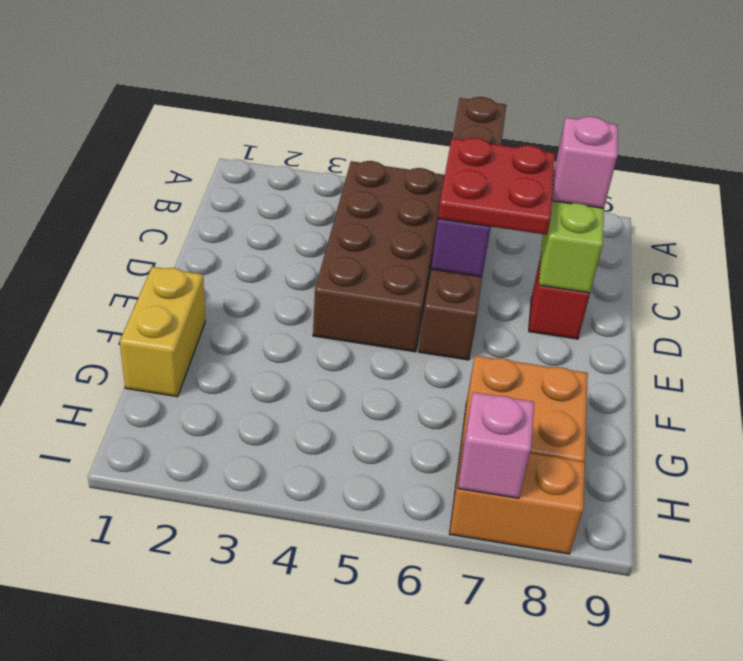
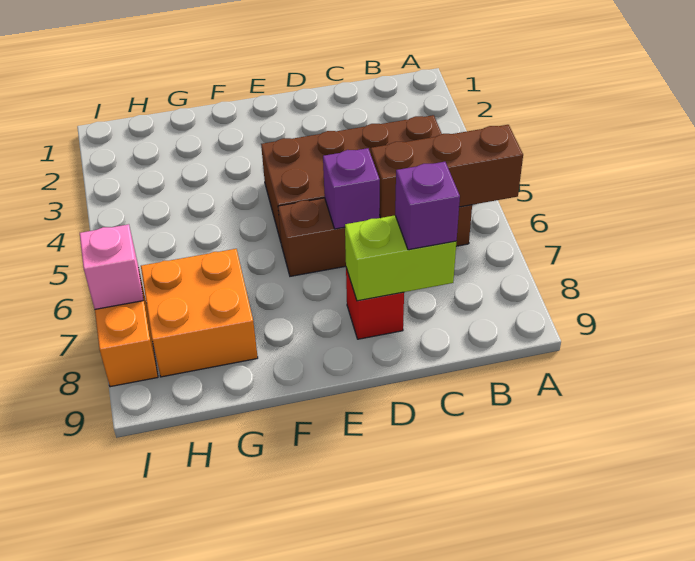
red plate C6:D7 level 3 -> none
pink brick C8 level 3 -> purple brick C8 level 3
yellow brick F1:G1 level 1 -> none

